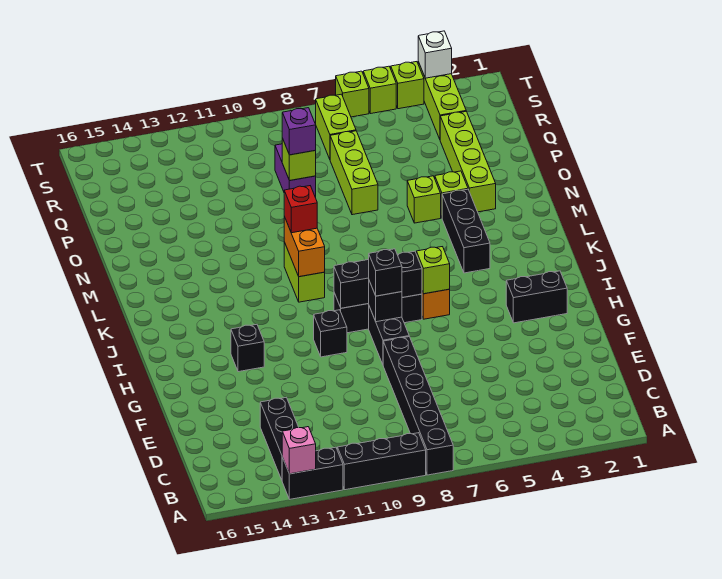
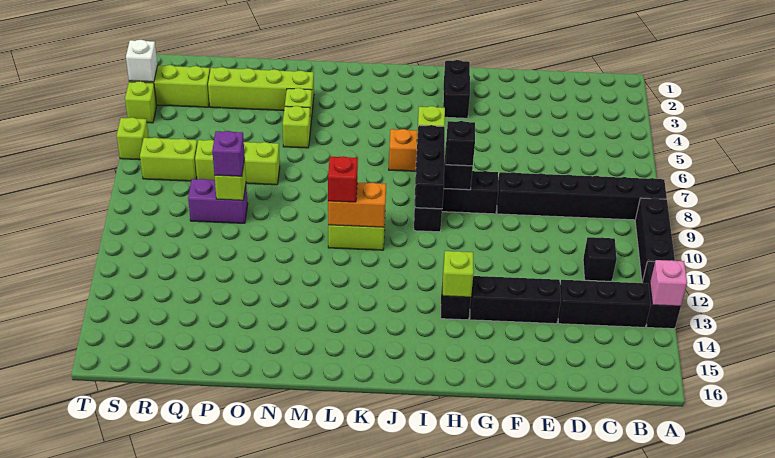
black brick H10 level 1 -> black brick C11 level 1
black brick K4:M4 level 1 -> black brick E13:G13 level 1
lime brick T5 level 1 -> lime brick H13 level 2

